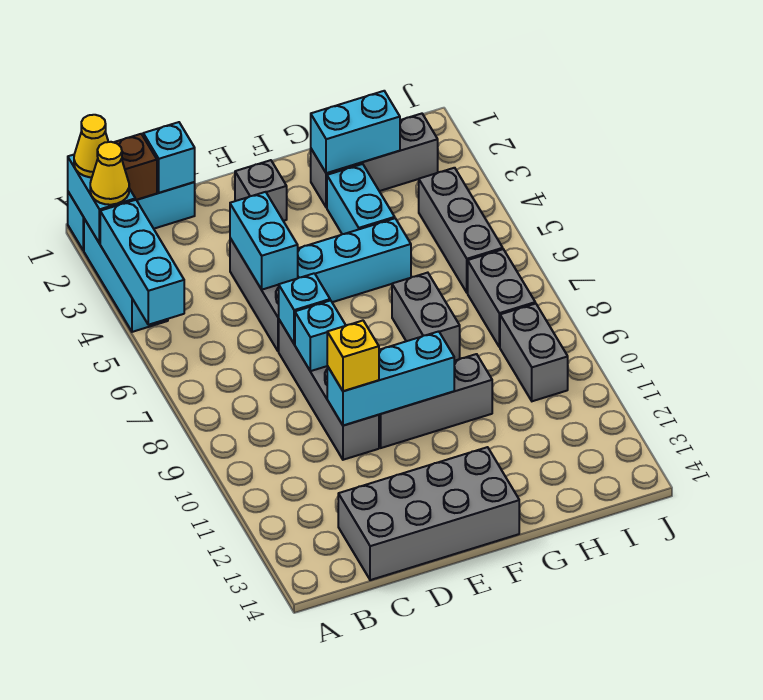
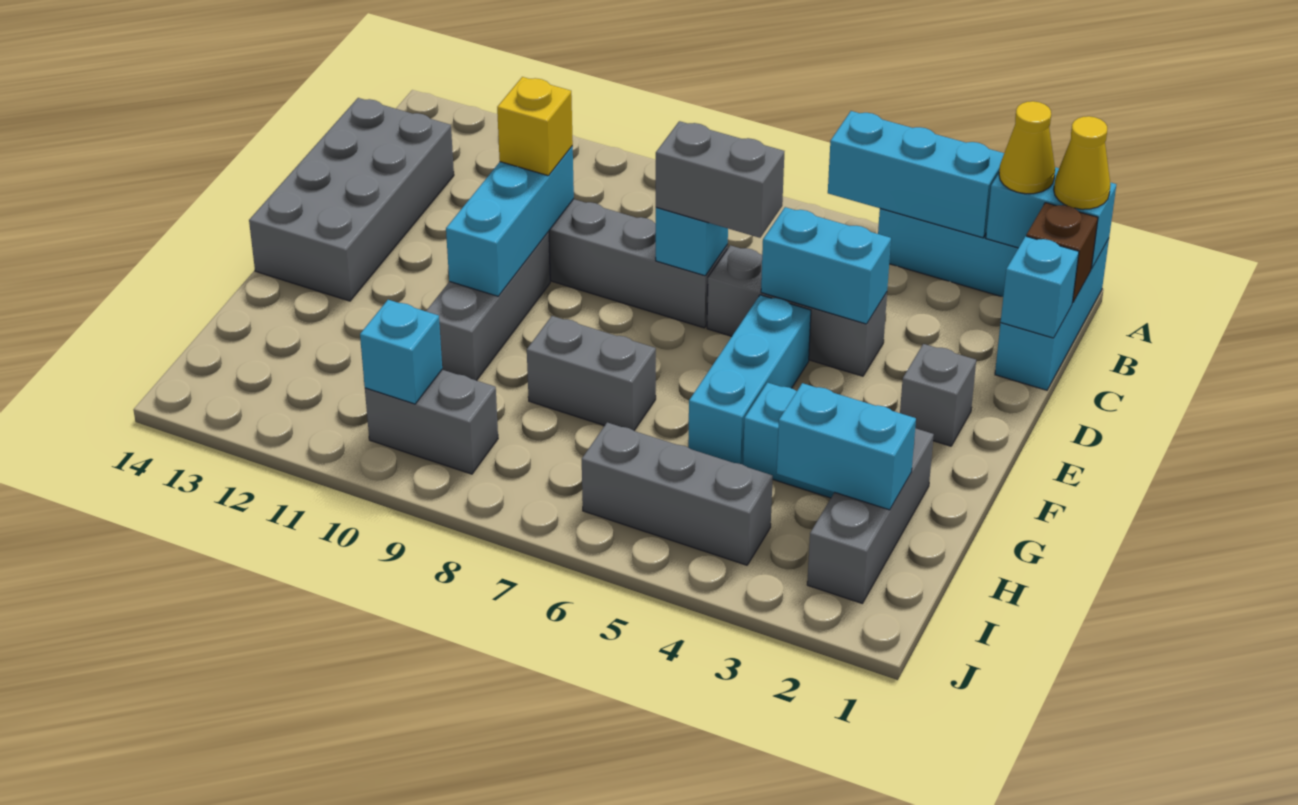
cyan brick D8 level 2 -> cyan brick I10 level 2
cyan brick G2:H2 level 2 -> cyan brick H2:H3 level 2
grey brick I7:I8 level 1 -> grey brick D6:D7 level 3

